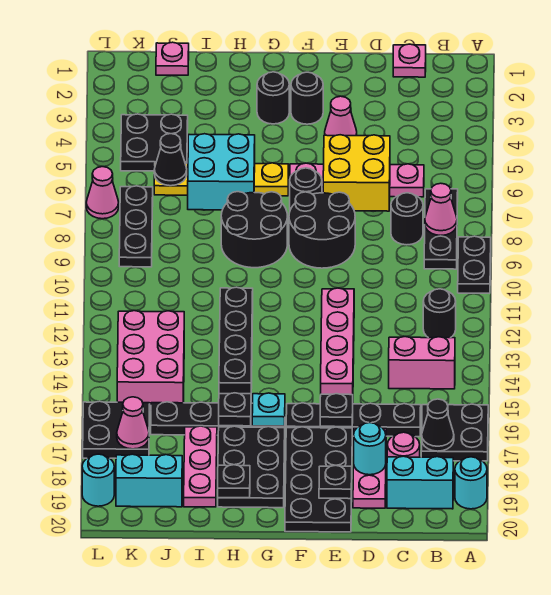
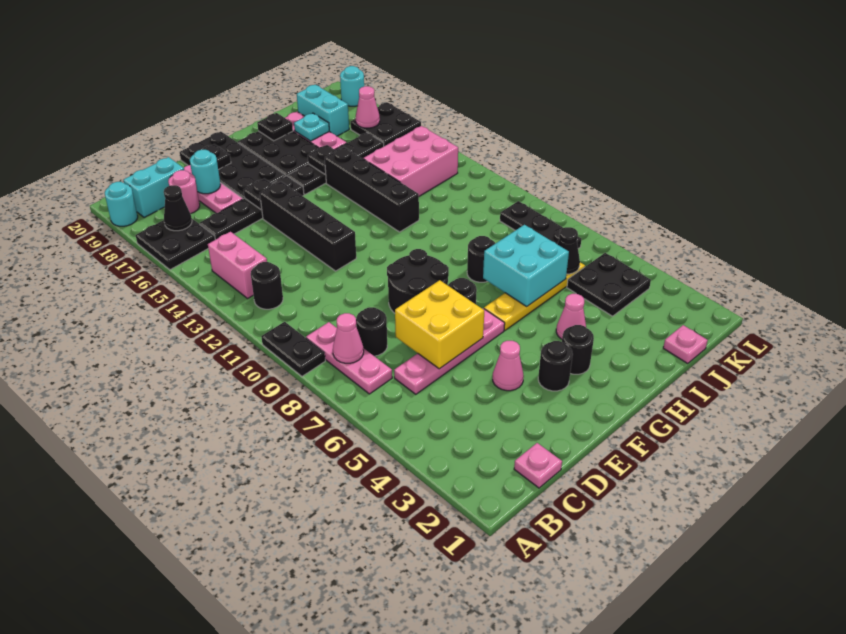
black plate B7:B9 level 1 -> pink plate B7:B9 level 1
pink brick B14:C14 level 1 -> pink brick B13:B14 level 1
pink brick E12:E15 level 1 -> black brick E12:E15 level 1
black round brick G8:H9 level 1 -> black round brick H8 level 1
cyan plate G16 level 2 -> cyan plate I18 level 2
pink brick J13:K15 level 1 -> pink brick I13:K14 level 1
cyan brick J19:K19 level 1 -> cyan brick J18:J19 level 1
pink cone L7 level 1 -> pink cone H4 level 1

